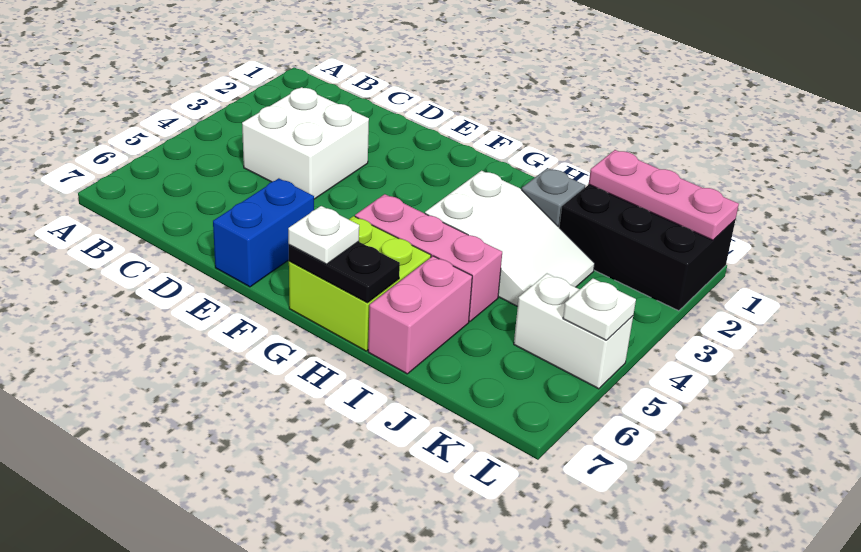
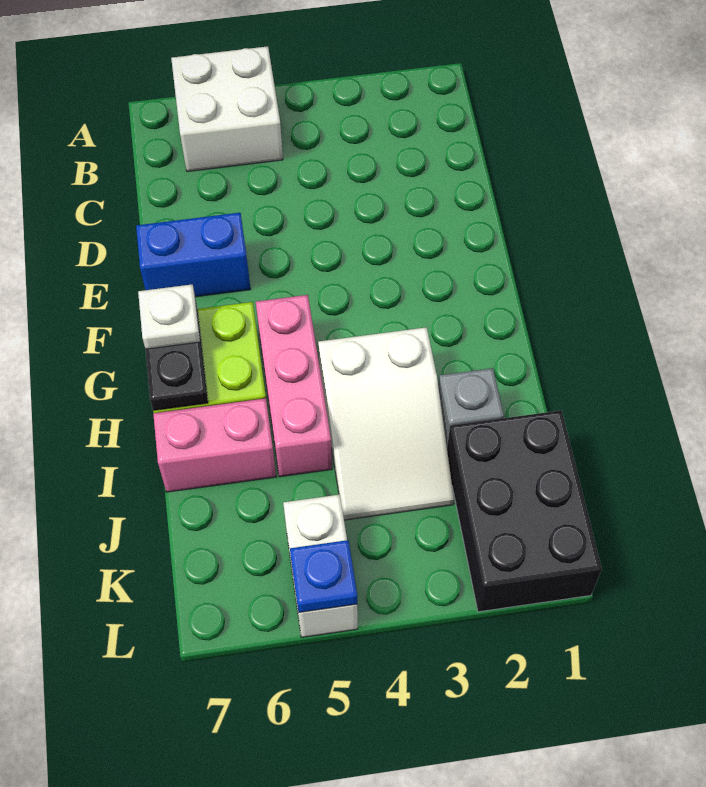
white brick C3:D4 level 1 -> white brick A5:B6 level 1
pink plate J1:L1 level 2 -> none
white plate L5 level 2 -> blue plate L5 level 2

